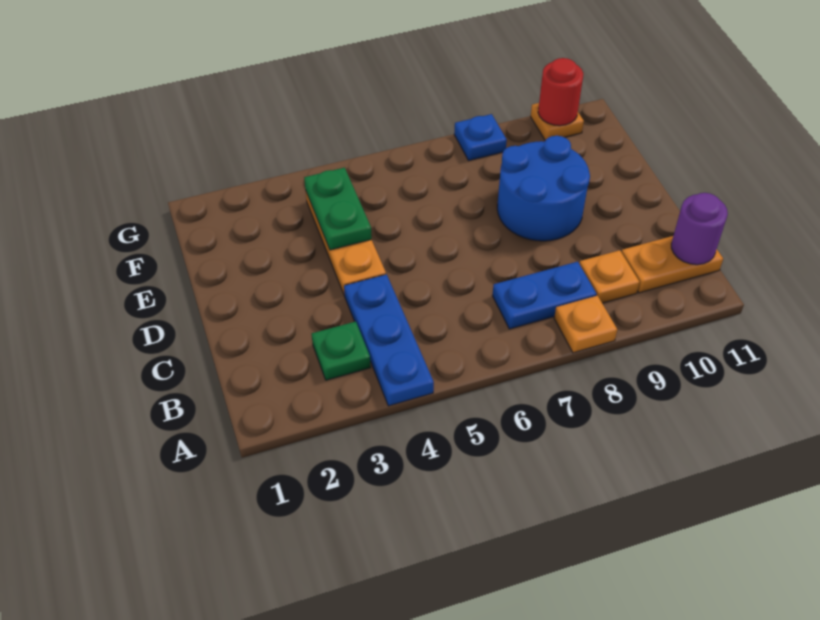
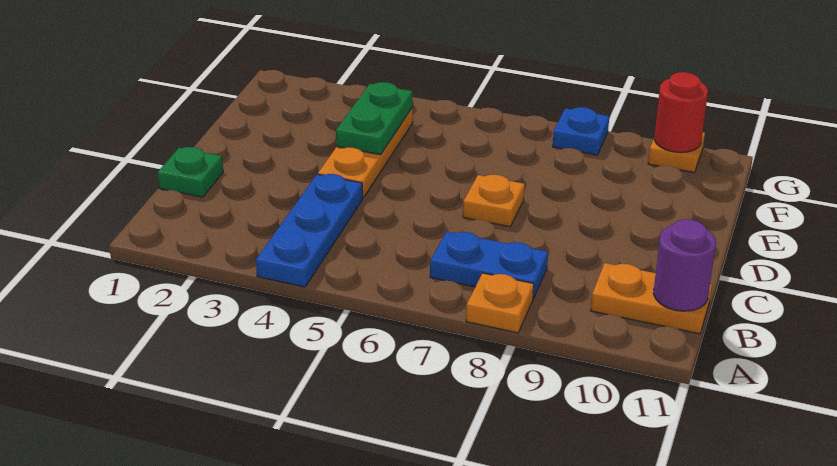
green plate B3 level 1 -> green plate C1 level 1
orange plate B9 level 1 -> orange plate D7 level 1
blue round brick D8:E9 level 1 -> none

